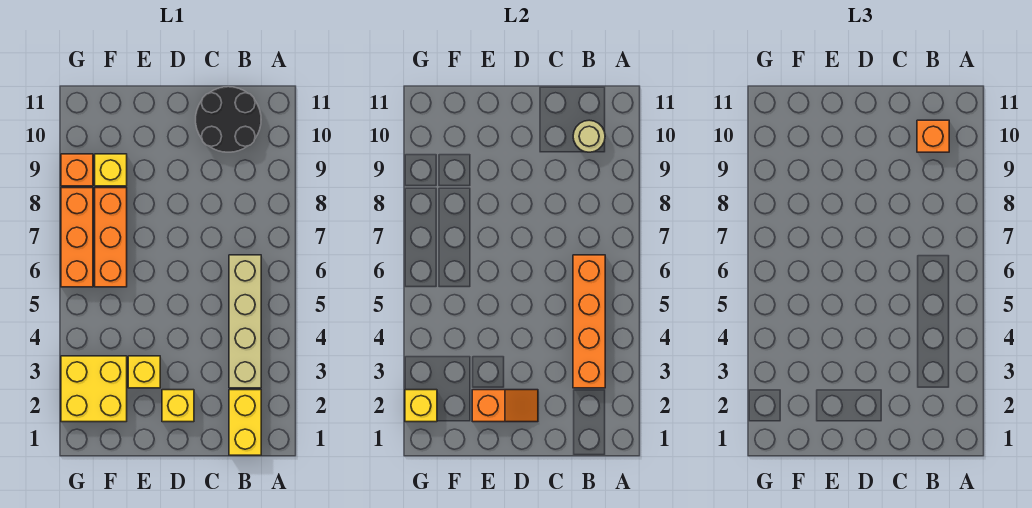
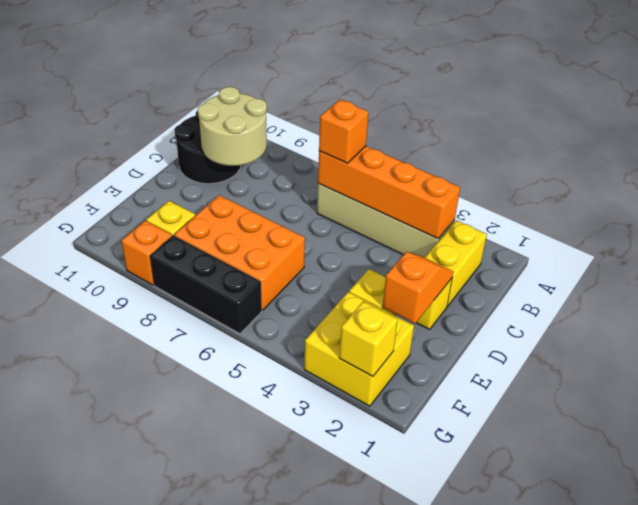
yellow brick B1:B2 level 1 -> yellow brick B2:C2 level 1
tan round brick B10 level 2 -> tan round brick B9:C10 level 2
orange brick B10 level 3 -> orange brick B6 level 3
orange brick F6:F8 level 1 -> orange brick E6:F8 level 1
orange brick G6:G8 level 1 -> black brick G6:G8 level 1

